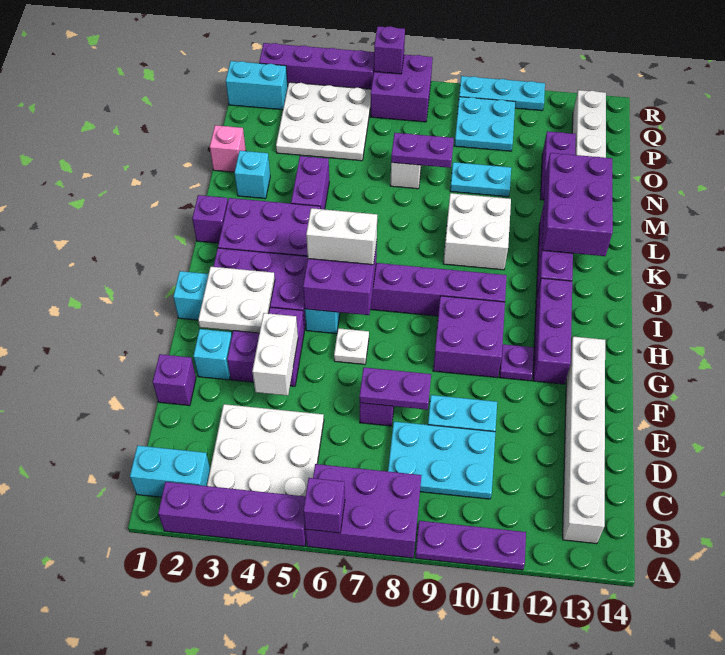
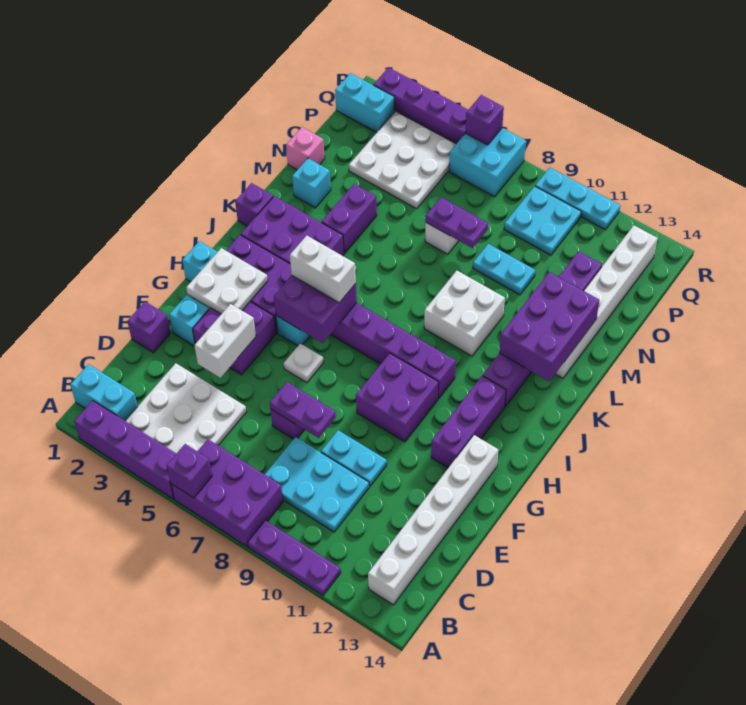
purple plate G11 level 1 -> none
purple brick Q6:R7 level 1 -> cyan brick Q6:R7 level 1

